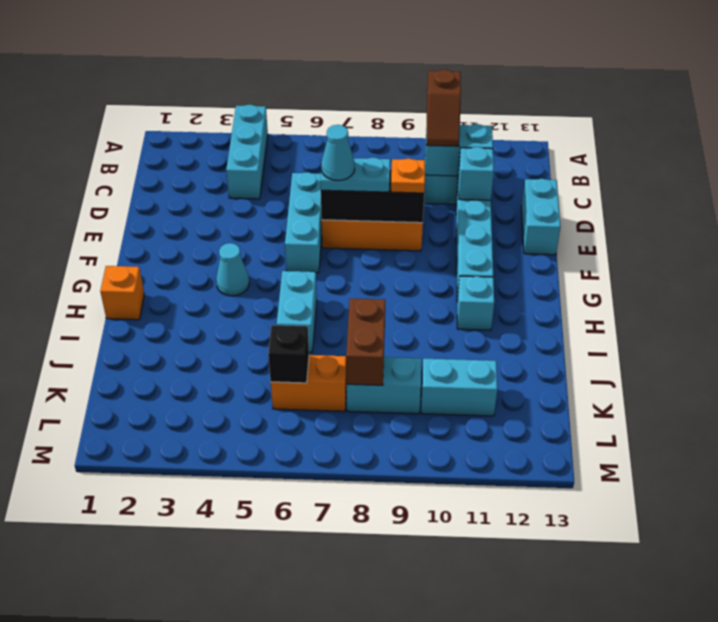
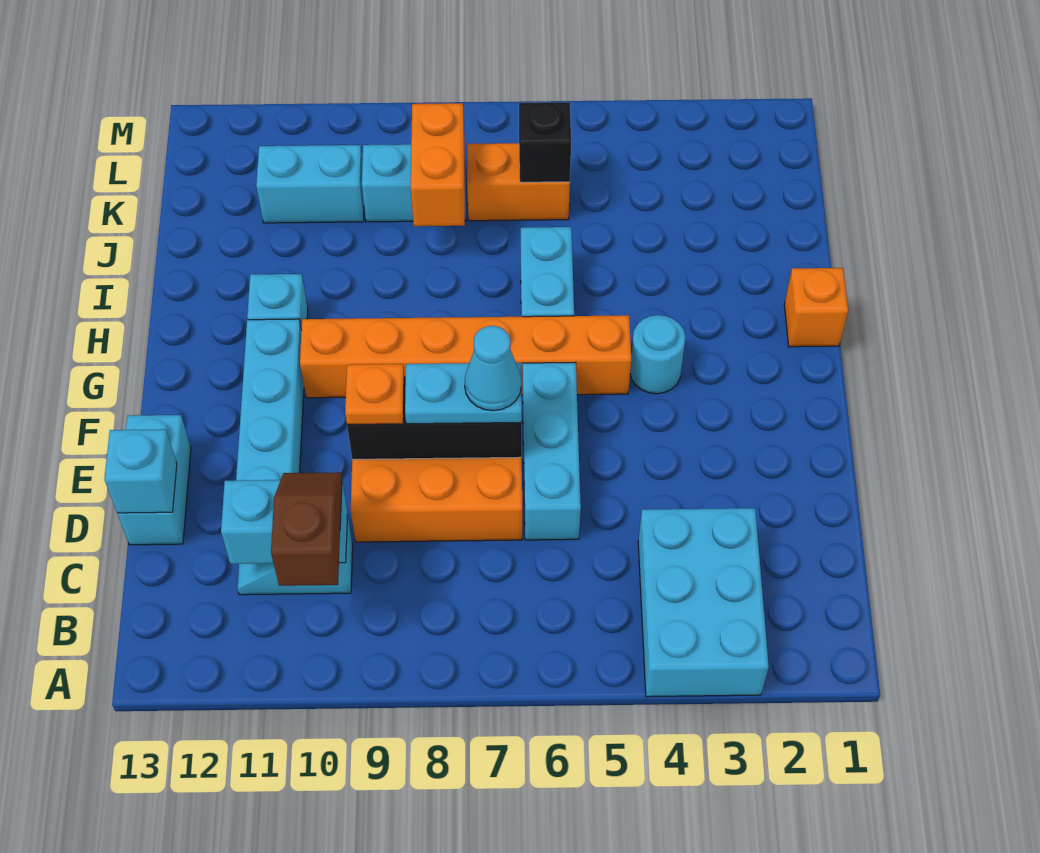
cyan brick A4:C4 level 1 -> cyan brick A3:C4 level 1
cyan brick D11 level 2 -> cyan brick D13 level 2
cyan cone G4 level 1 -> cyan round brick G4 level 1
none -> orange brick G5:G10 level 1
brown brick J8:K8 level 2 -> orange brick J8:K8 level 2

